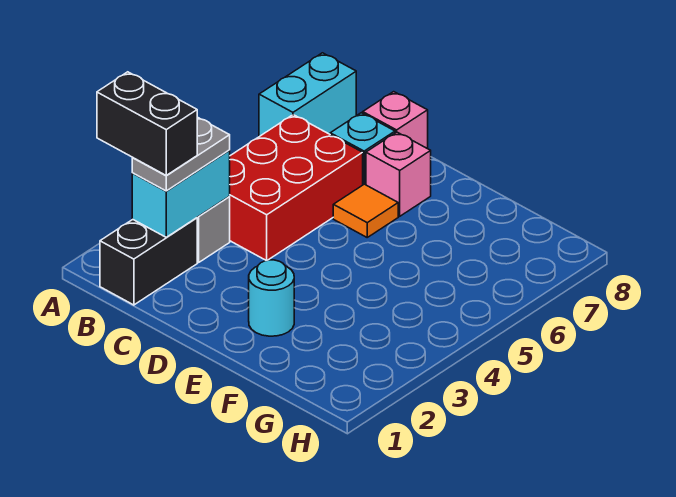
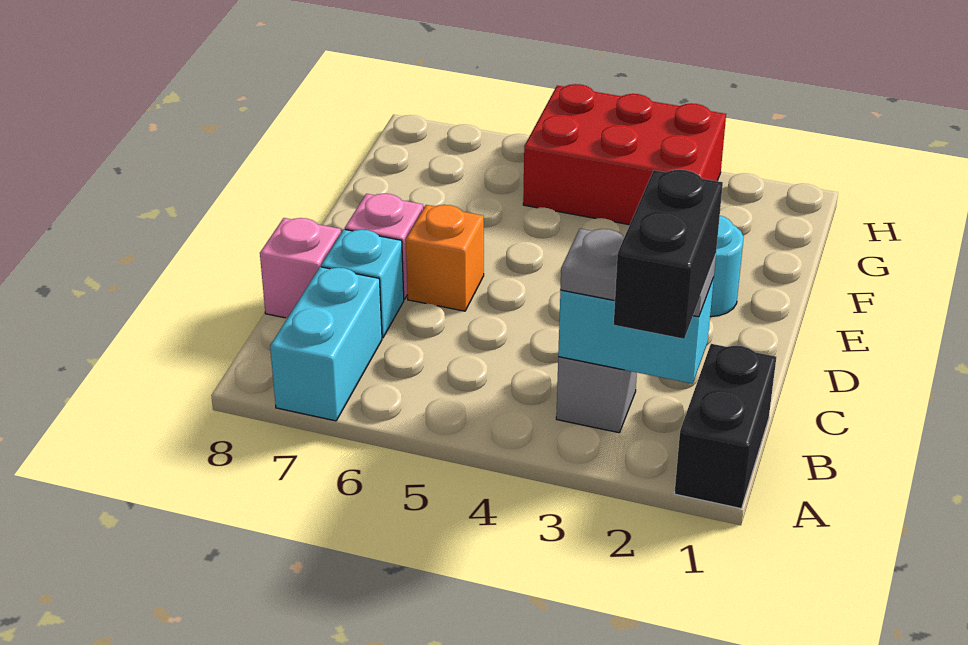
cyan brick A7:A8 level 1 -> cyan brick A7:B7 level 1
black brick B1:B2 level 1 -> black brick A1:B1 level 1
red brick B4:C6 level 1 -> red brick G3:H5 level 1
orange tile D6 level 1 -> orange brick D6 level 1

